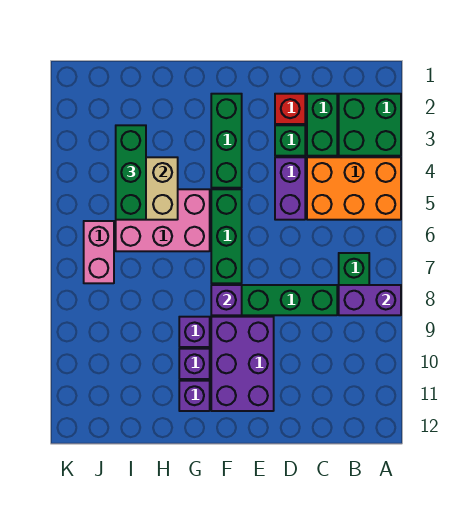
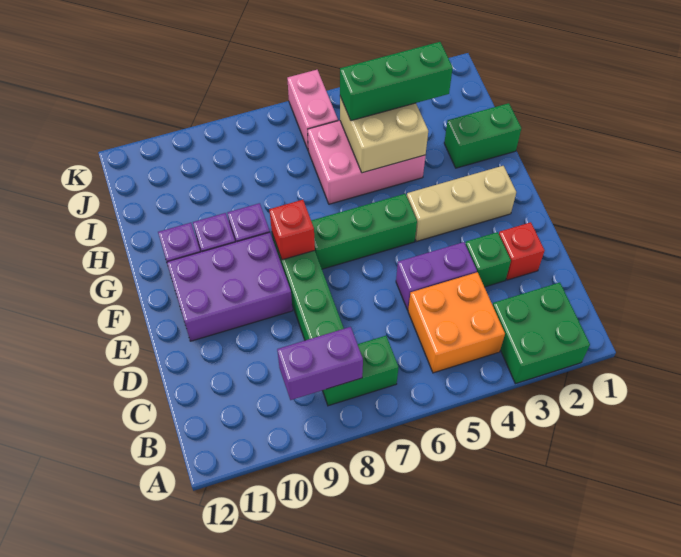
orange brick A4:C5 level 1 -> orange brick B4:C5 level 1
purple brick A8:B8 level 2 -> purple brick B8:B9 level 2
green brick C2:C3 level 1 -> green brick H1:H2 level 1
green brick F2:F4 level 1 -> tan brick F2:F4 level 1
purple brick F8 level 2 -> red brick F8 level 2
pink brick G5:I6 level 1 -> pink brick H4:I6 level 1
pink brick J6:J7 level 1 -> pink brick J6:K6 level 1

